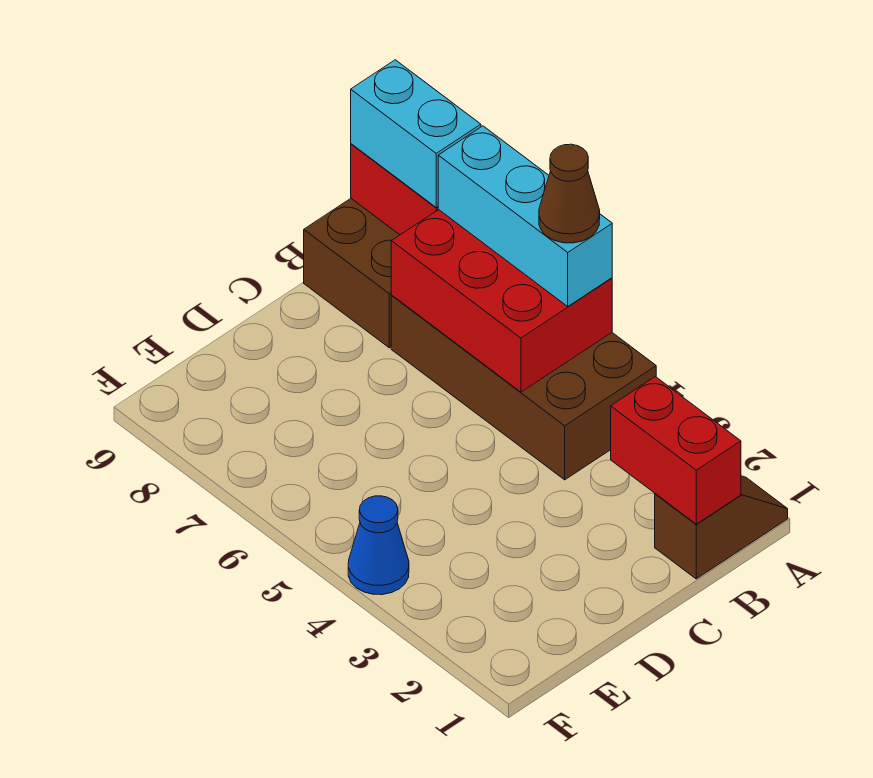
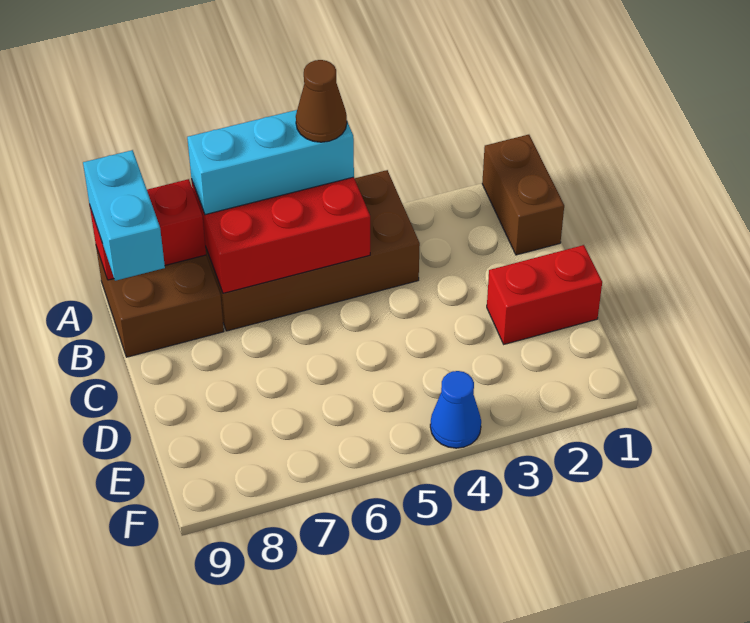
brown slope A1:B1 level 1 top B -> brown brick A1:B1 level 1
cyan brick A8:A9 level 3 -> cyan brick A9:B9 level 3
red brick B1:B2 level 2 -> red brick D1:D2 level 1

